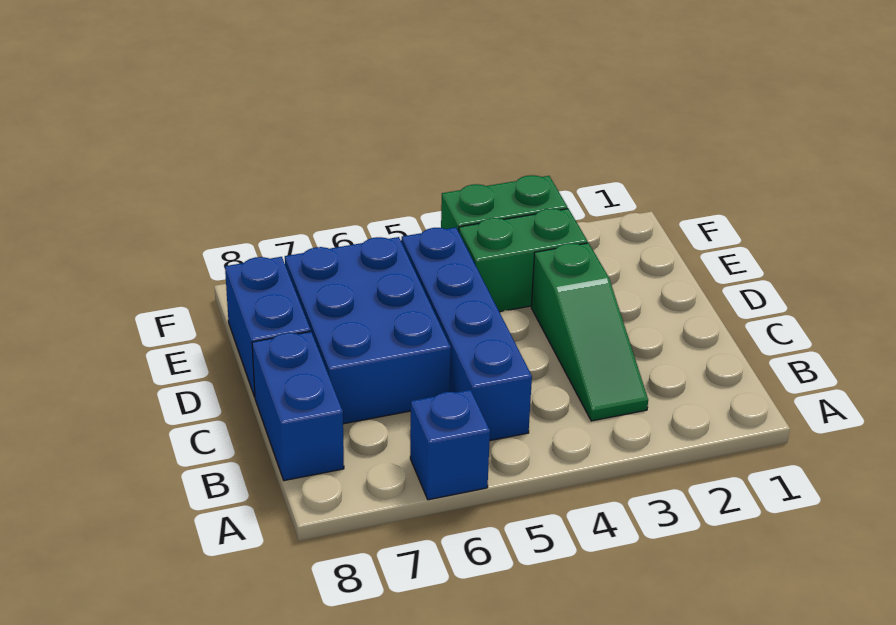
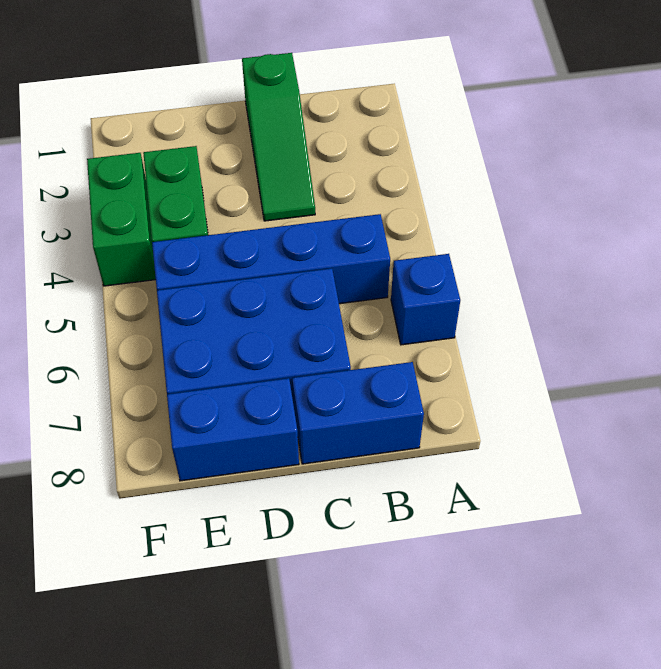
green slope B3:D3 level 1 top D -> green slope C1:C3 level 1 top 1

